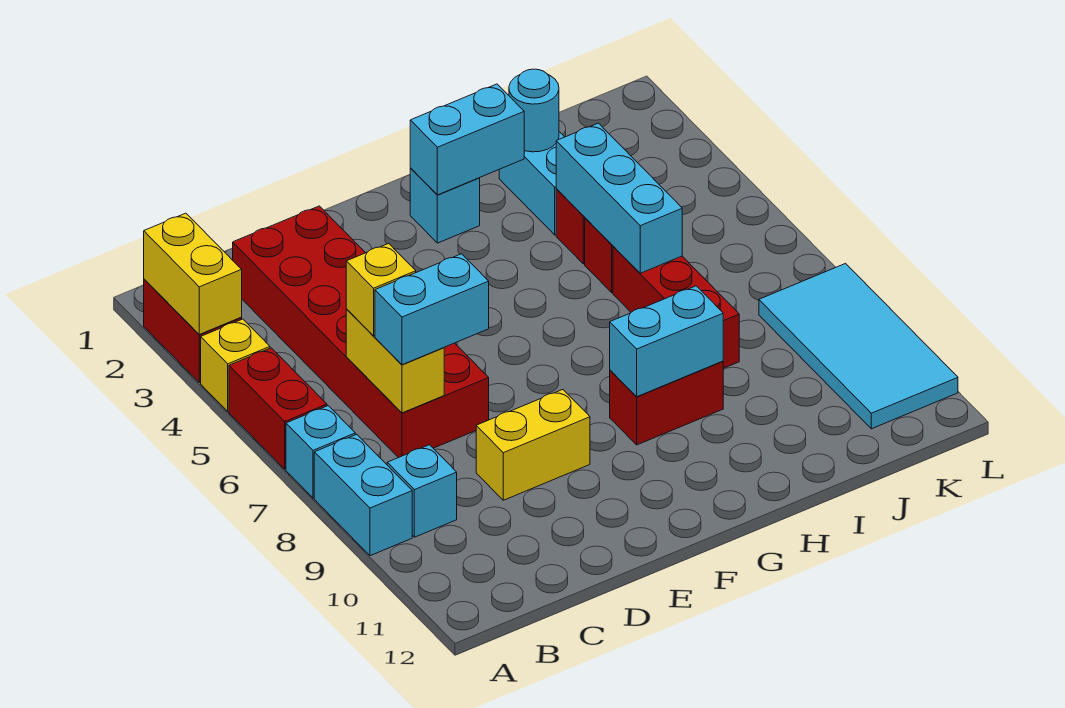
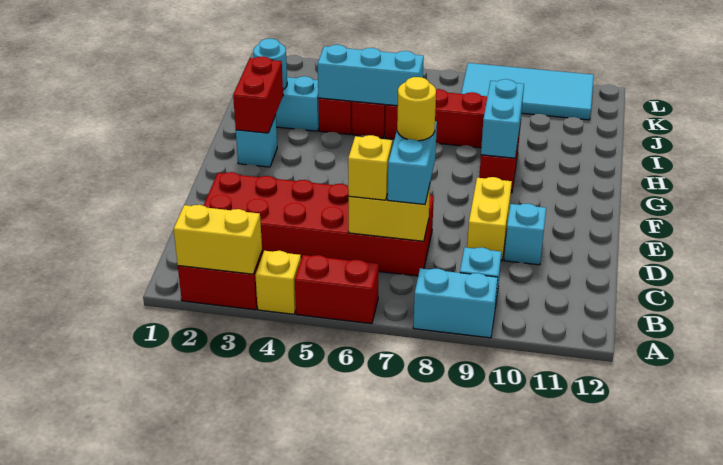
cyan brick A7 level 1 -> cyan brick D10 level 1
none -> yellow round brick D7 level 4
cyan brick G2:H2 level 2 -> red brick G2:H2 level 2

